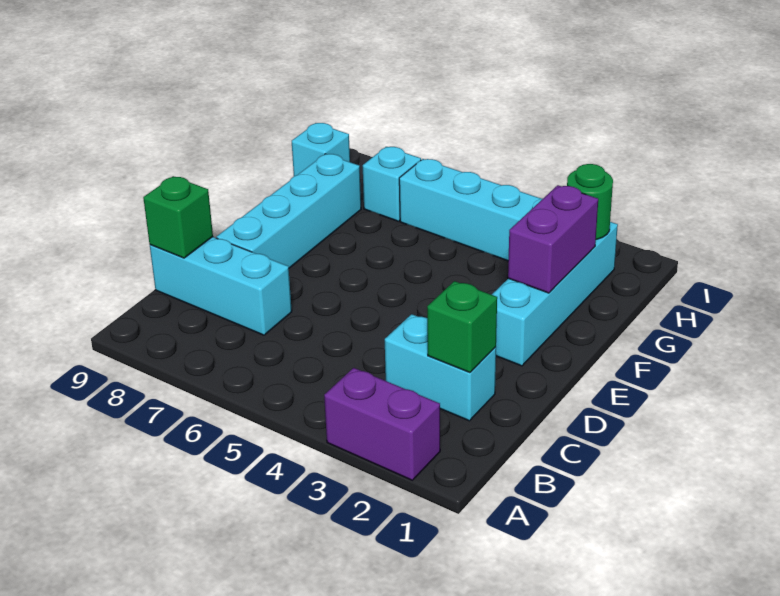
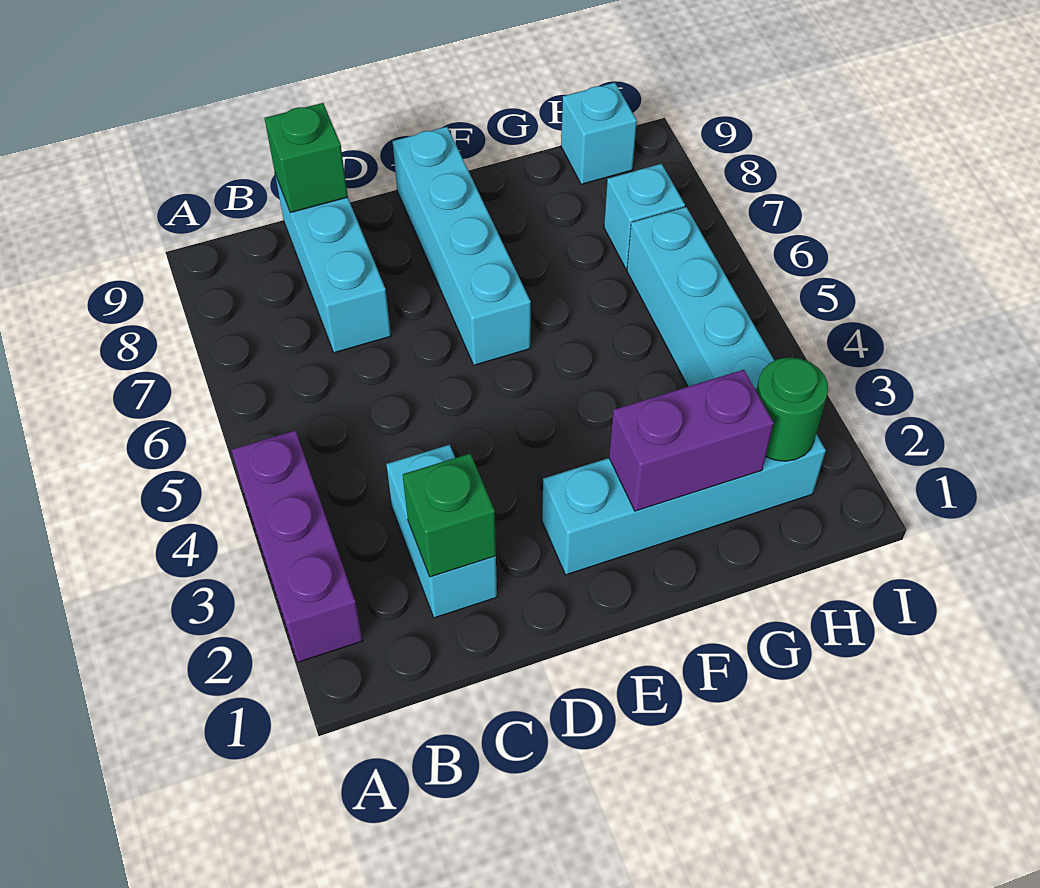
purple brick A2:A3 level 1 -> purple brick A2:A4 level 1
cyan brick D8:G8 level 1 -> cyan brick E6:E9 level 1

